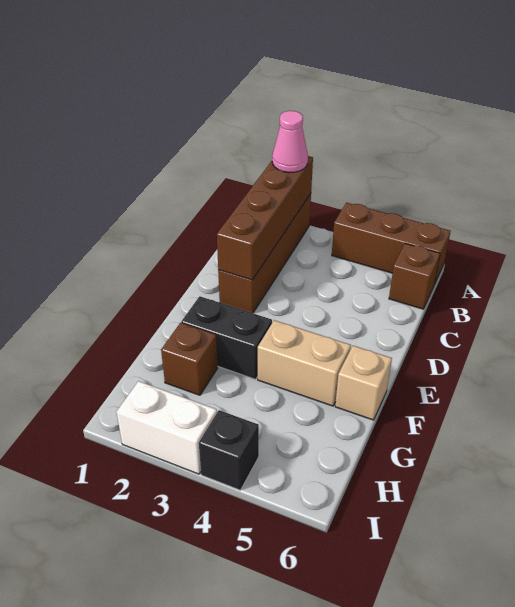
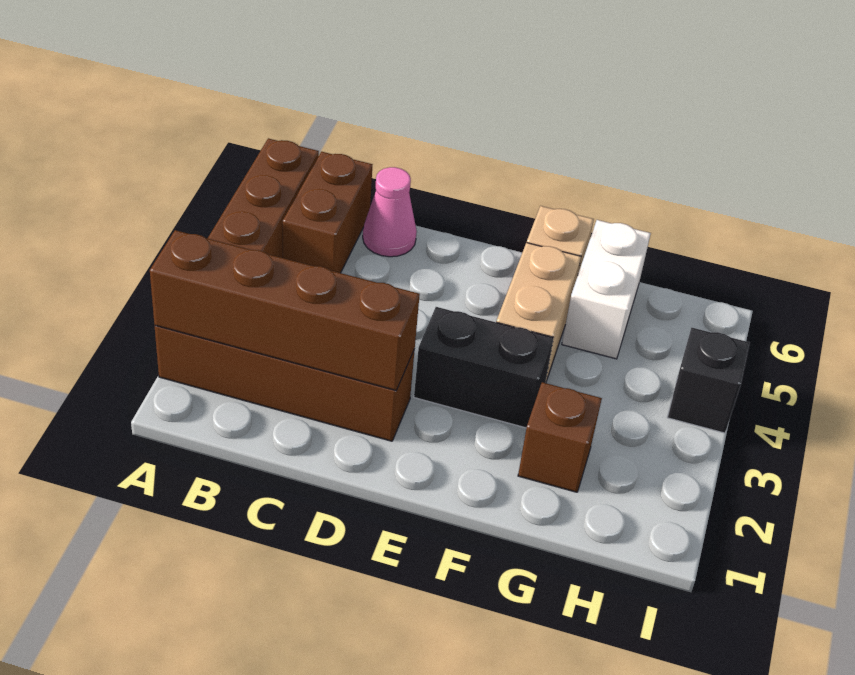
pink cone A2 level 3 -> pink cone C6 level 1
brown brick B6 level 1 -> brown brick B5:B6 level 1
black brick F2:F3 level 1 -> black brick E3:F3 level 1
white brick I2:I3 level 1 -> white brick G5:G6 level 1

